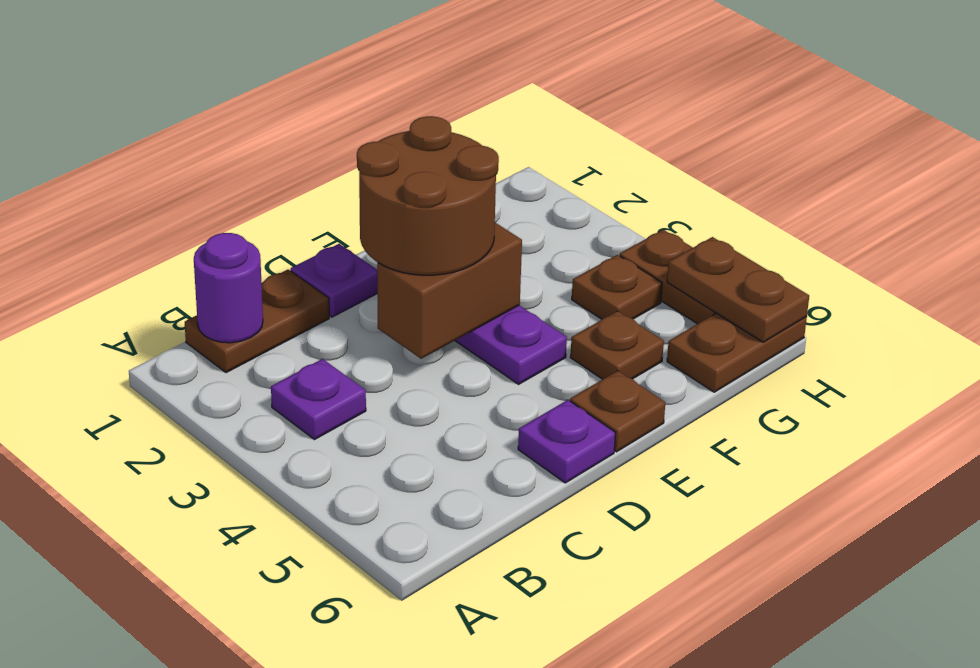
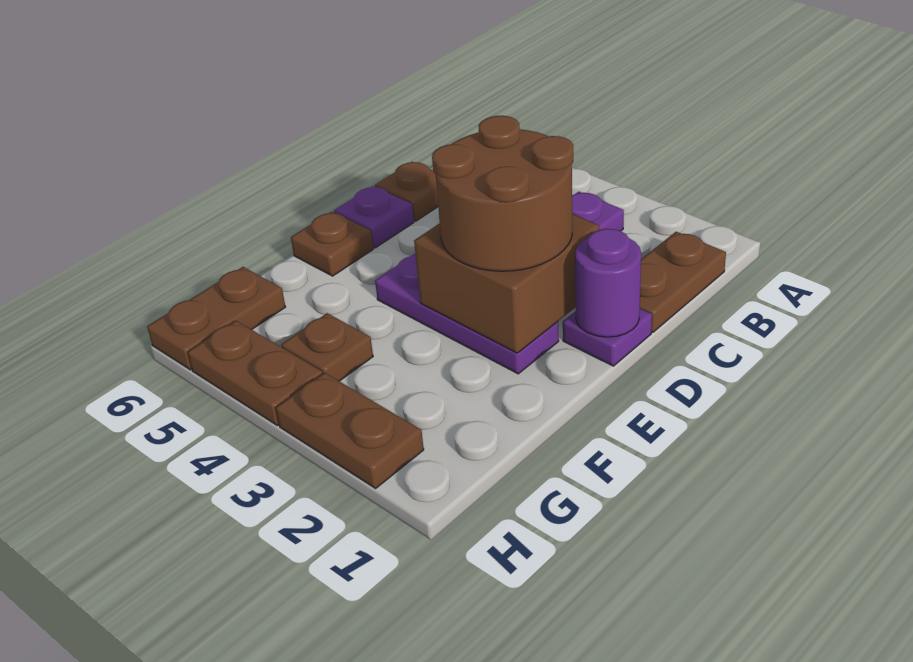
purple round brick B1 level 2 -> purple round brick D1 level 2
brown brick D3:E3 level 2 -> brown brick D2:E3 level 2
brown plate F5 level 1 -> brown plate C6 level 1
brown plate H5:H6 level 2 -> brown plate H2:H3 level 1

